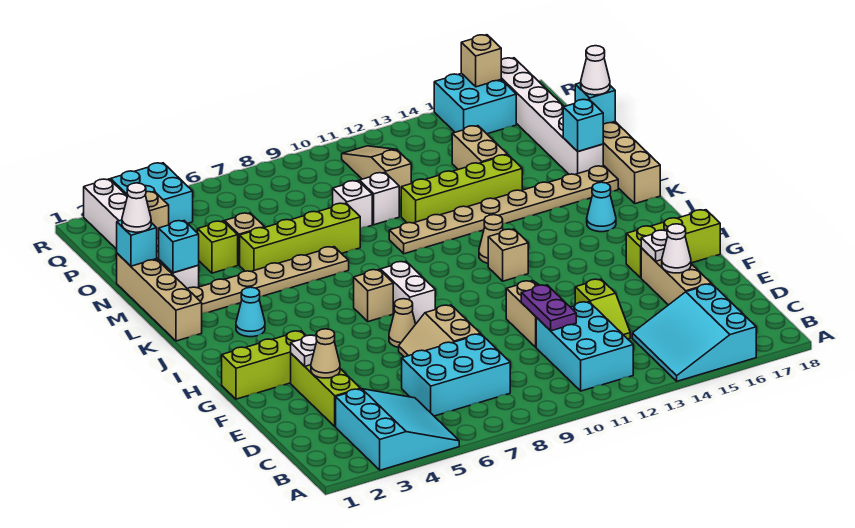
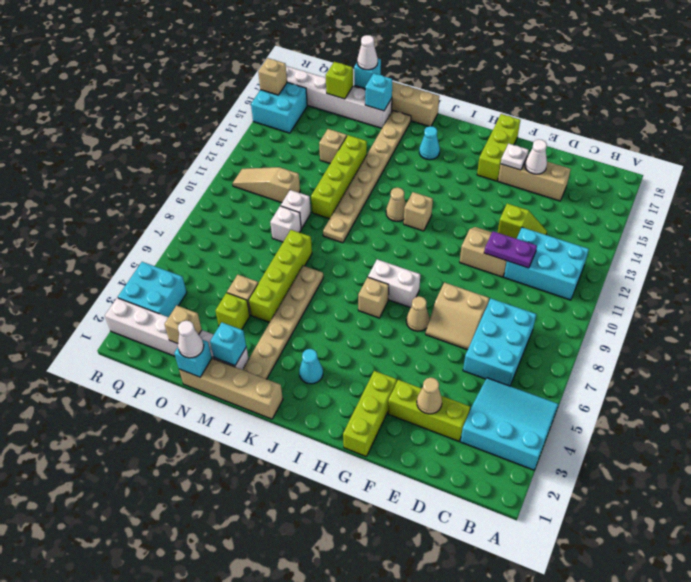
cyan slope A14:C16 level 1 top 16 -> none
white plate F3 level 2 -> none
tan brick N14:O14 level 1 -> tan brick N14 level 1
none -> lime brick O17 level 2

